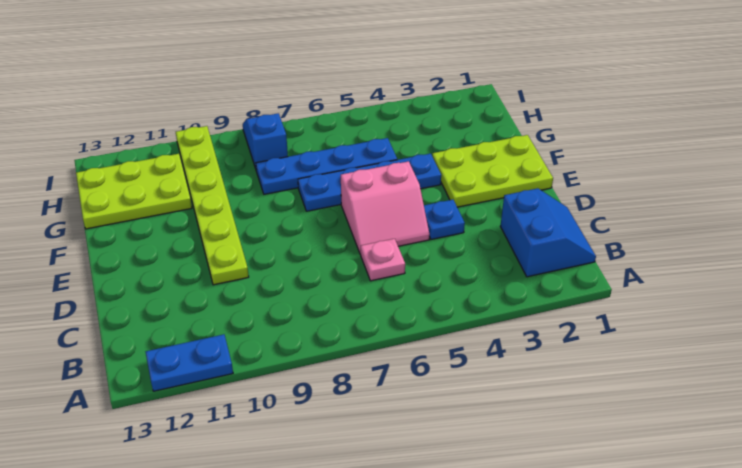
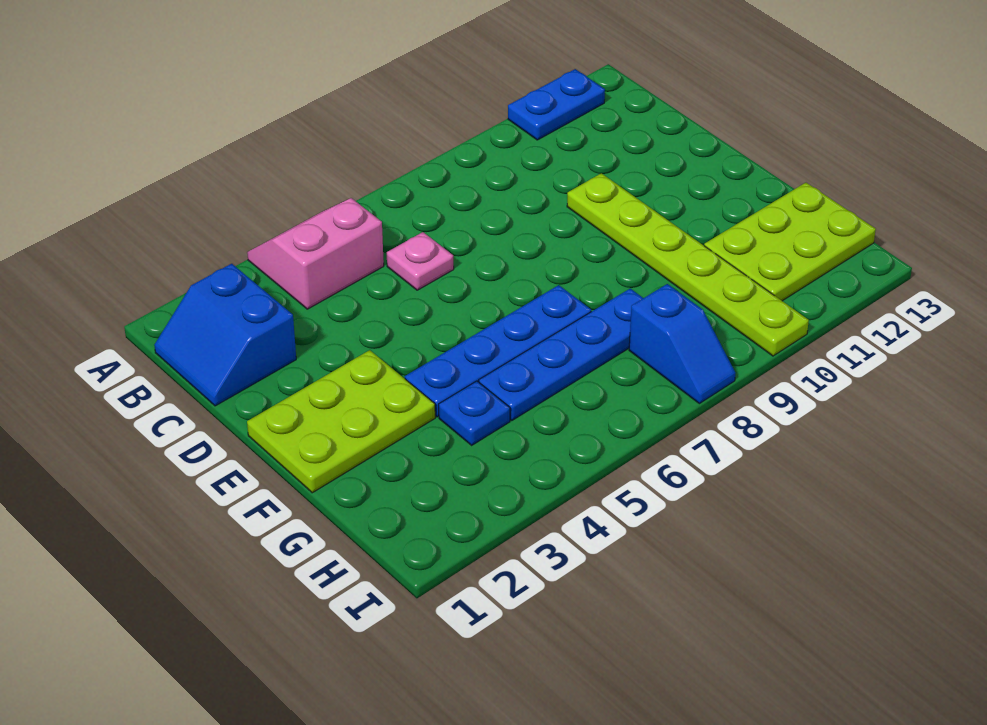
blue plate D4 level 1 -> blue plate G4 level 1
pink slope D5:E6 level 1 top E -> pink slope A4:B5 level 1 top B

